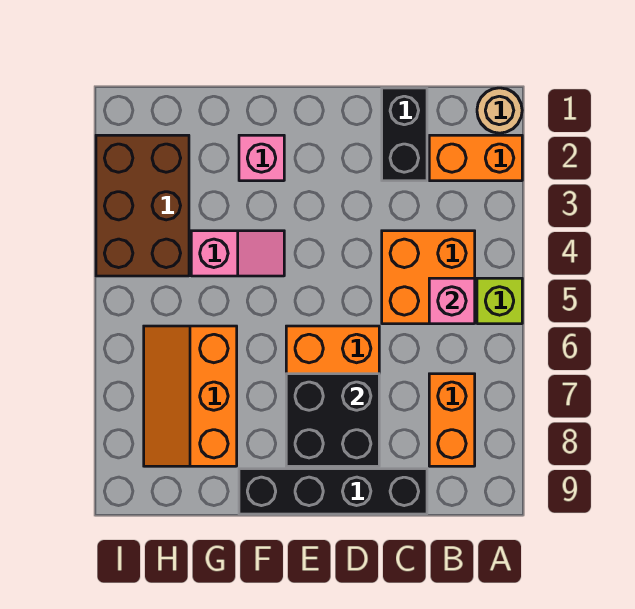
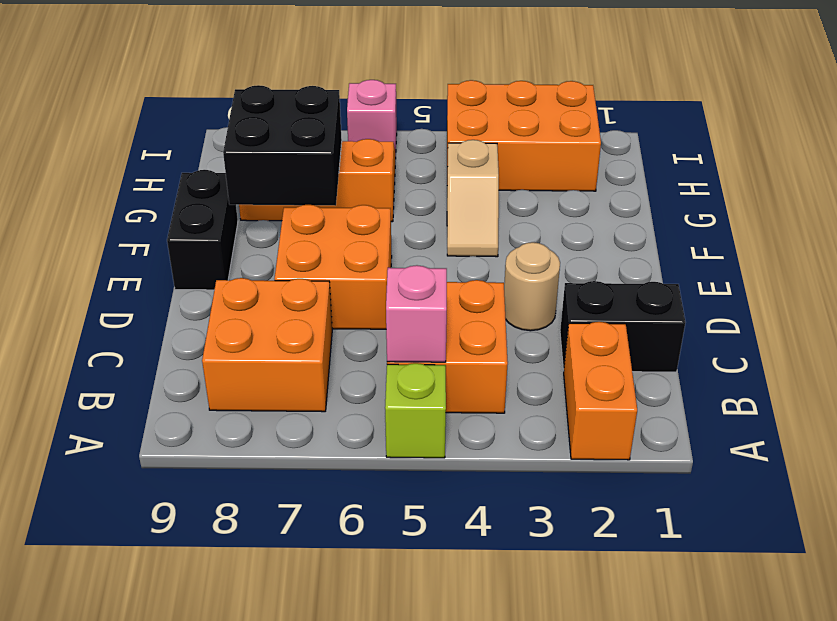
tan round brick A1 level 1 -> tan round brick D3 level 1
orange brick B7:B8 level 1 -> orange brick B7:C8 level 1
black brick C9:F9 level 1 -> black brick E9:F9 level 1
black brick D7:E8 level 2 -> black brick F7:G8 level 2
pink brick F2 level 1 -> pink brick I6 level 1
pink slope F4:G4 level 1 top G -> tan slope F4:G4 level 1 top G
brown brick H2:I4 level 1 -> orange brick H2:I4 level 1

